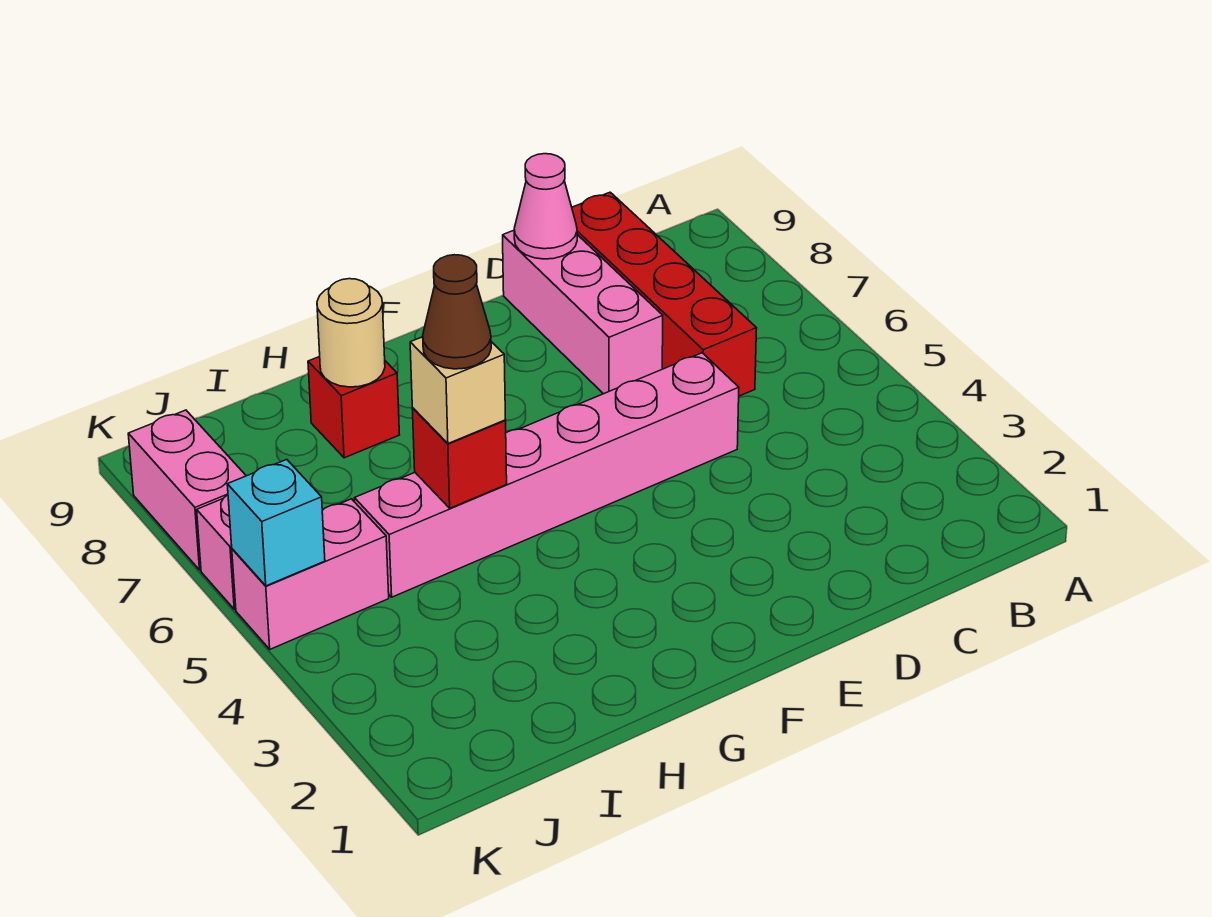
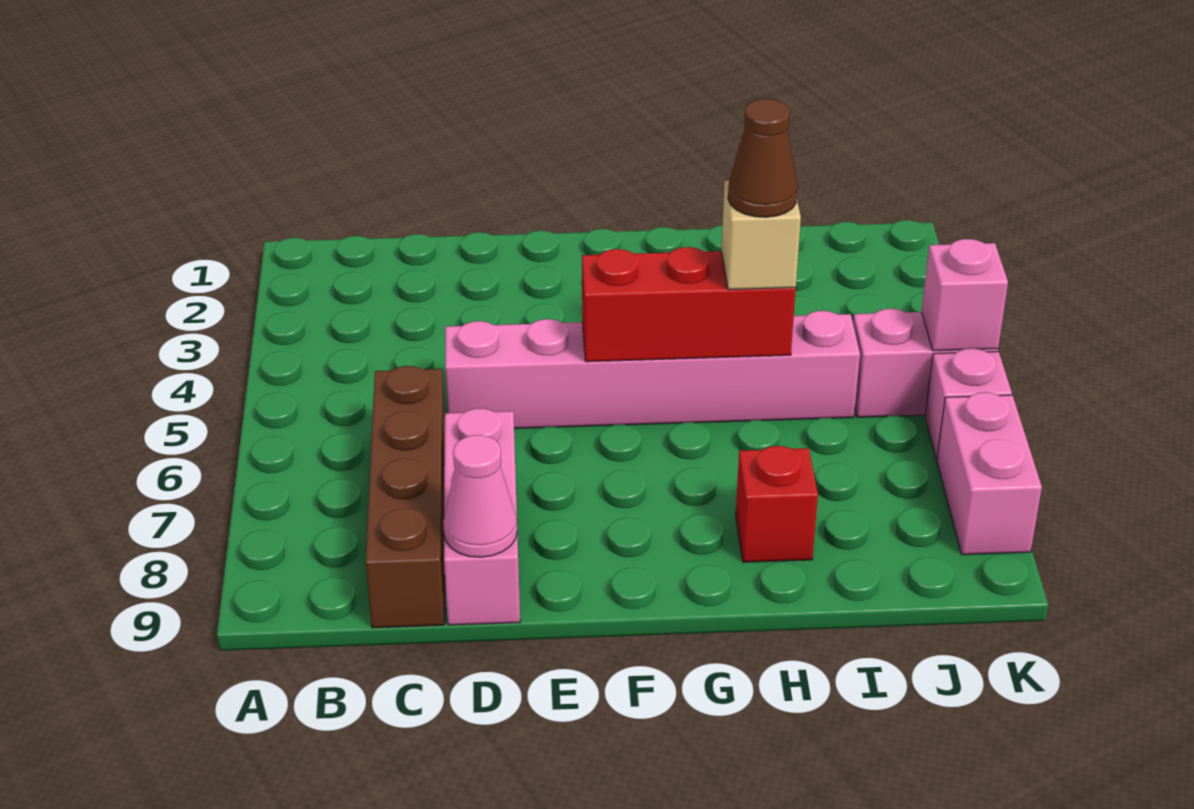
red brick C6:C9 level 1 -> brown brick C6:C9 level 1
red brick H5 level 2 -> red brick F5:H5 level 2
tan round brick H8 level 2 -> none
cyan brick K5 level 2 -> pink brick K5 level 2

